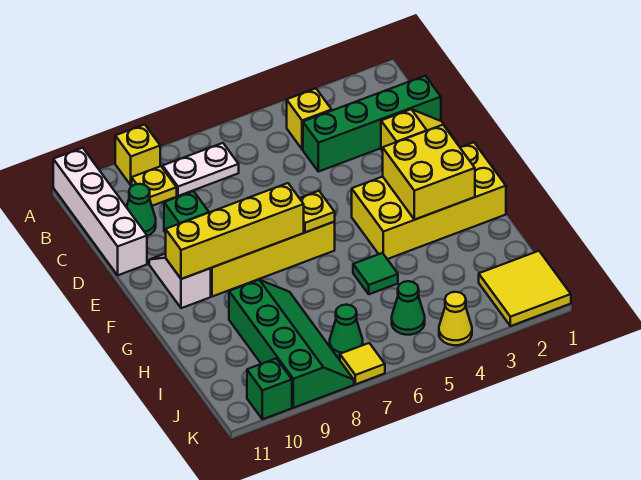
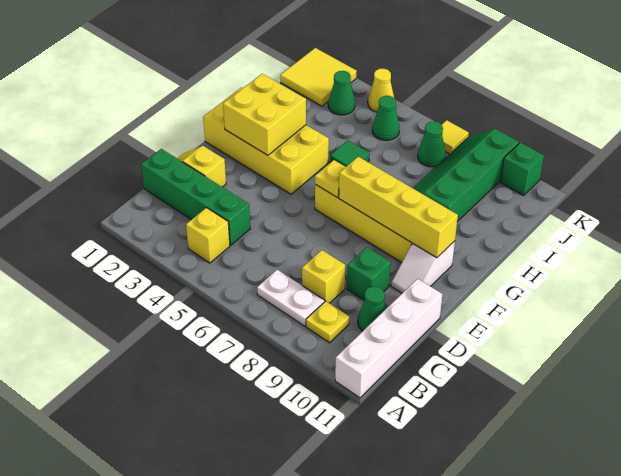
yellow brick A9 level 1 -> yellow brick C8 level 1
none -> green cone J3 level 1

